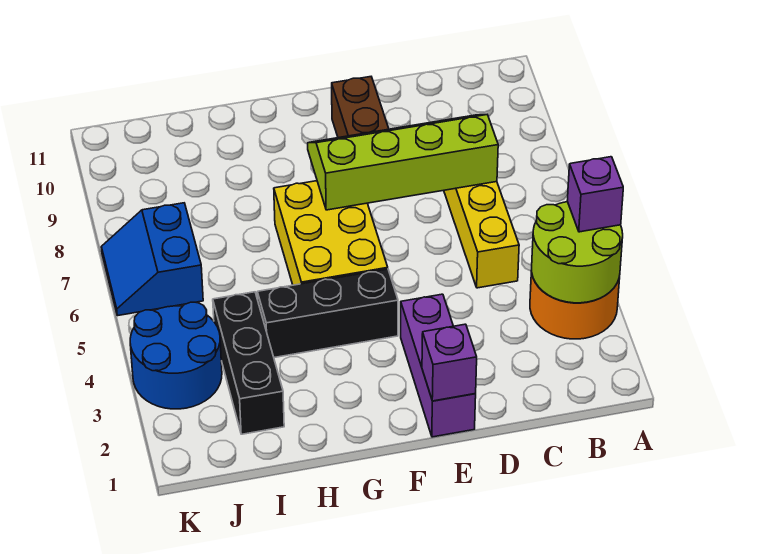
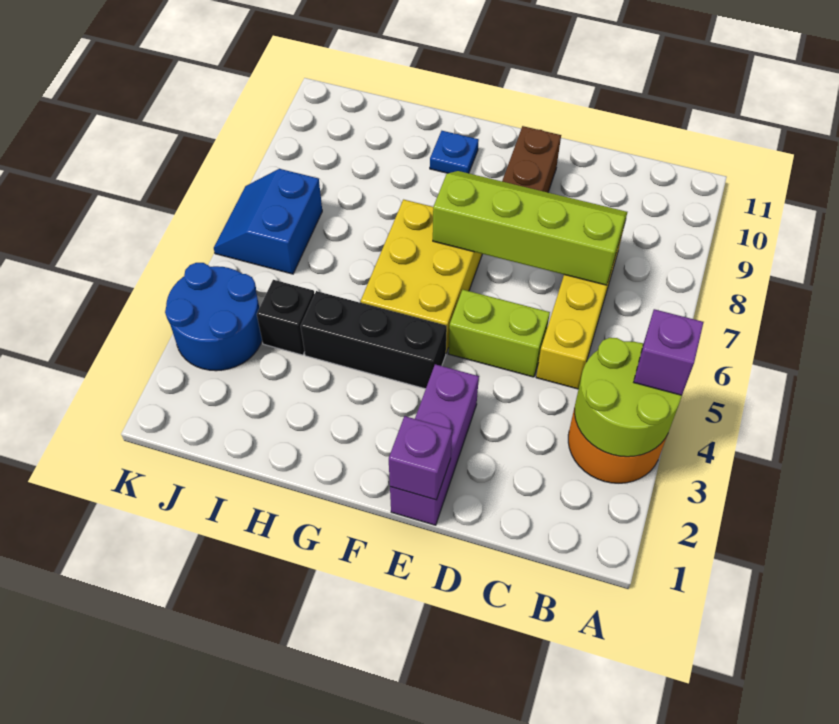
none -> lime brick D5:E5 level 1
none -> blue plate G10 level 1
black brick I2:I4 level 1 -> black brick I4 level 1

